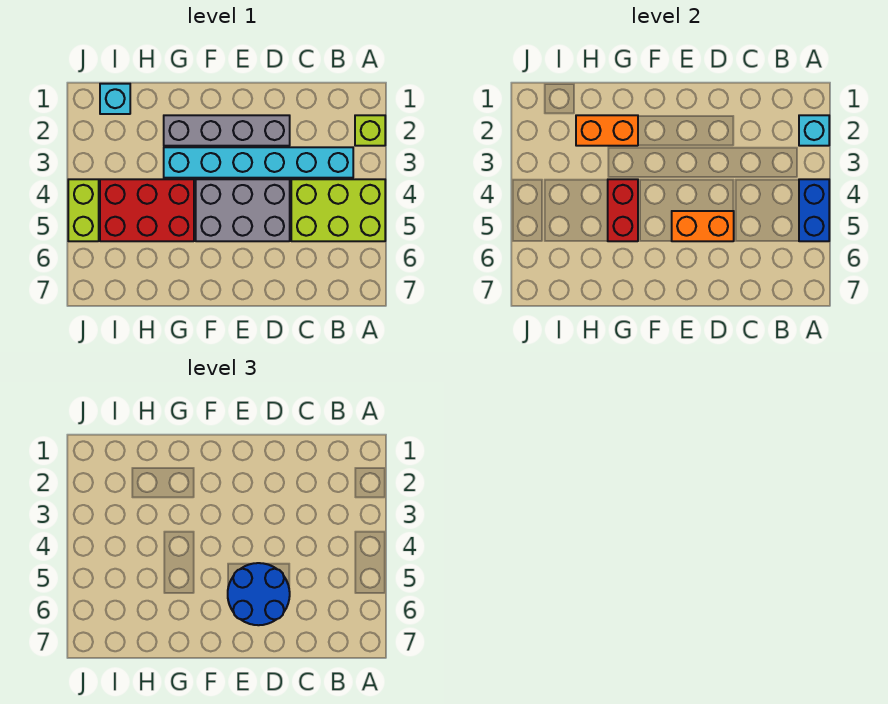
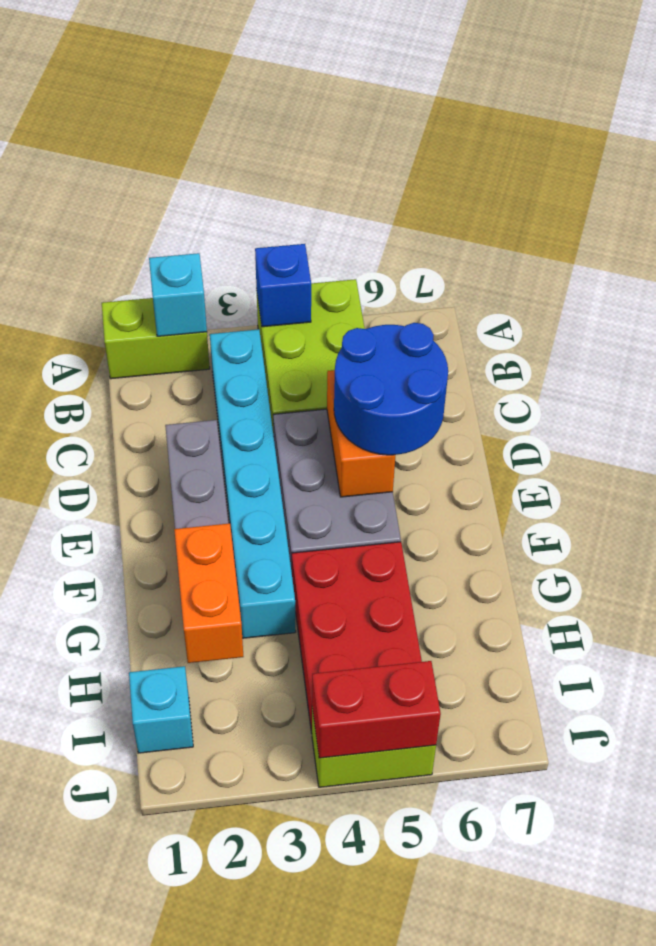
lime brick A2 level 1 -> lime brick A1:A2 level 1
blue brick A4:A5 level 2 -> blue brick A4 level 2
red brick G4:G5 level 2 -> red brick J4:J5 level 2

